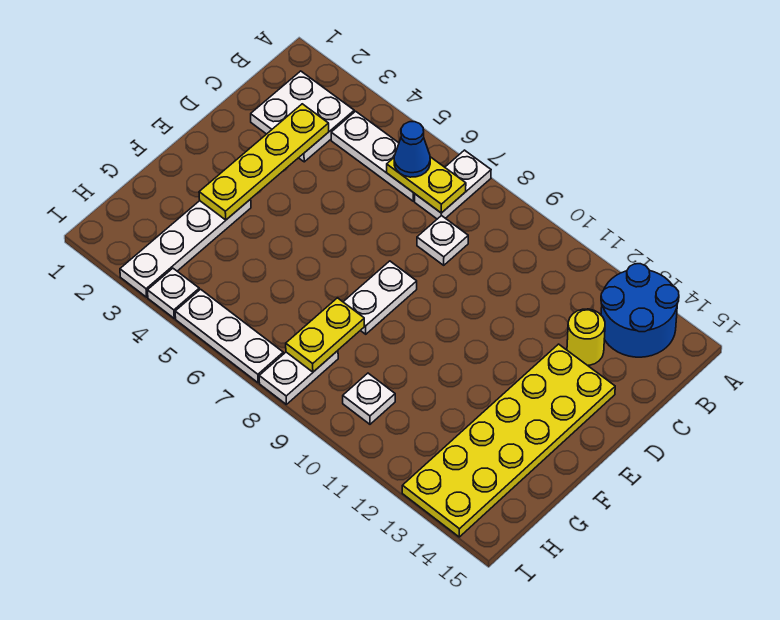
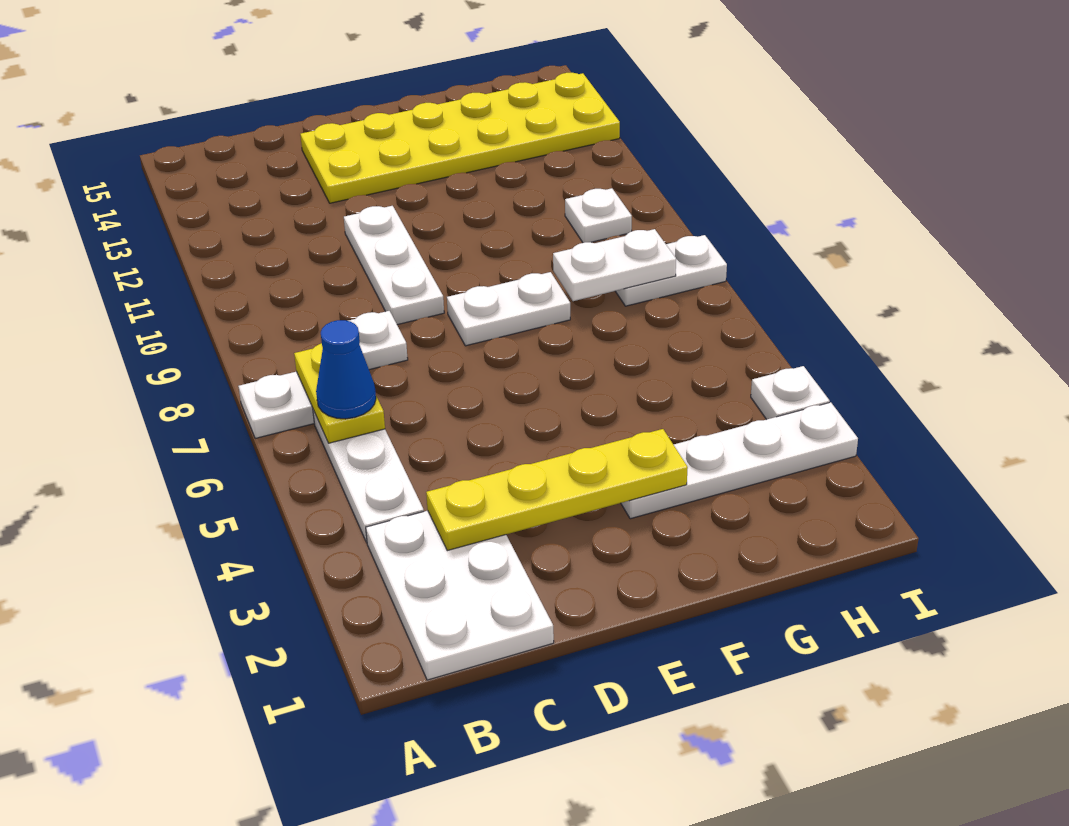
blue round brick A13:B14 level 1 -> none
white plate B2:C3 level 1 -> white plate B1:C3 level 1
yellow round brick C13 level 1 -> none
yellow plate G8:H8 level 2 -> white plate G8:H8 level 2
white plate I5:I7 level 1 -> white plate D9:D11 level 1

